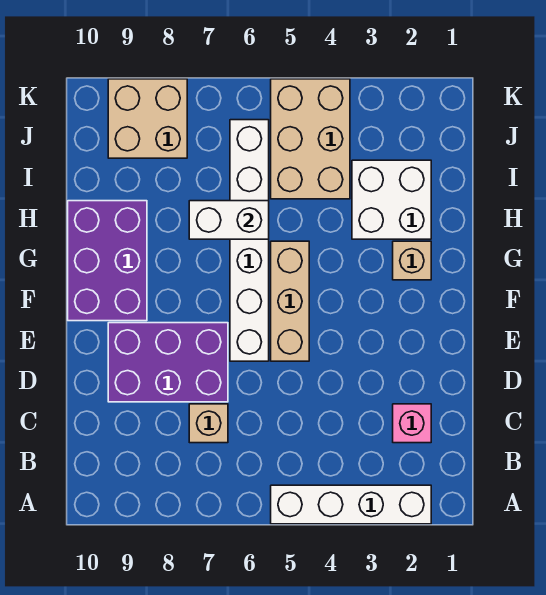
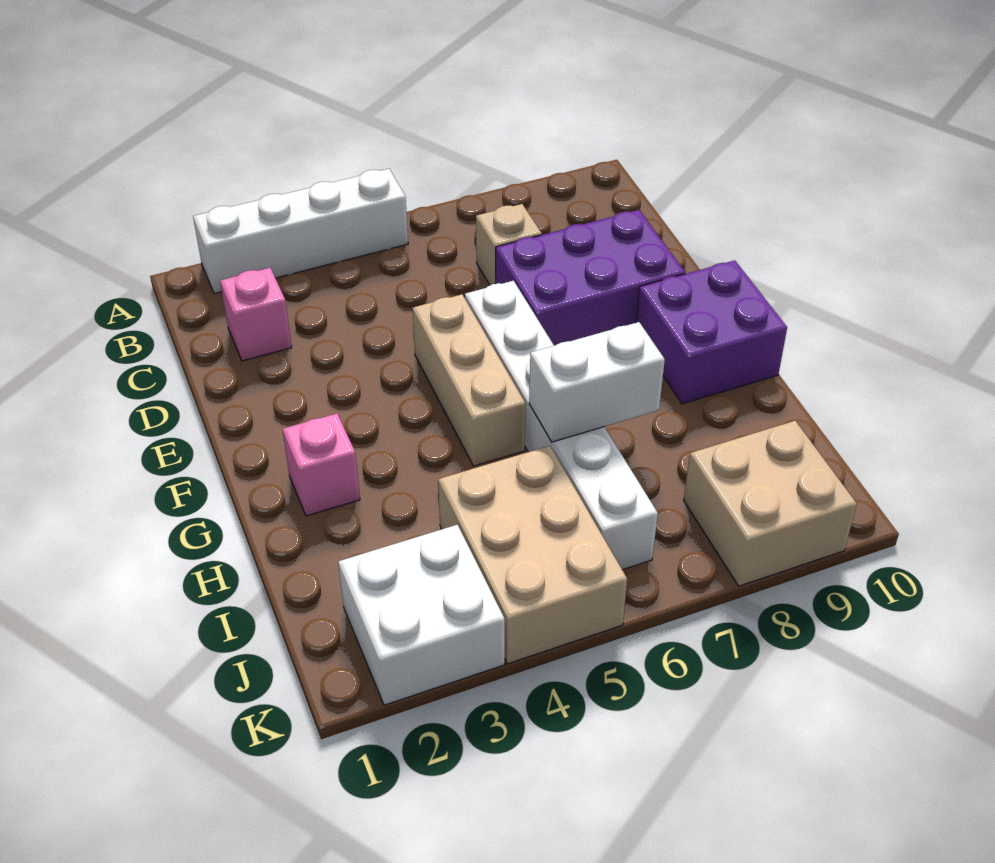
purple brick F9:H10 level 1 -> purple brick F9:G10 level 1
tan brick G2 level 1 -> pink brick G2 level 1
white brick H2:I3 level 1 -> white brick J2:K3 level 1

